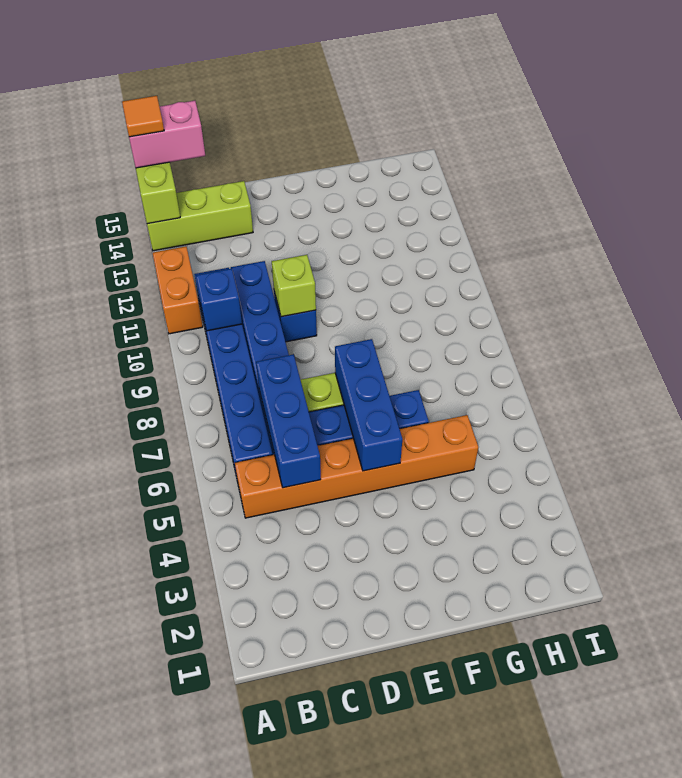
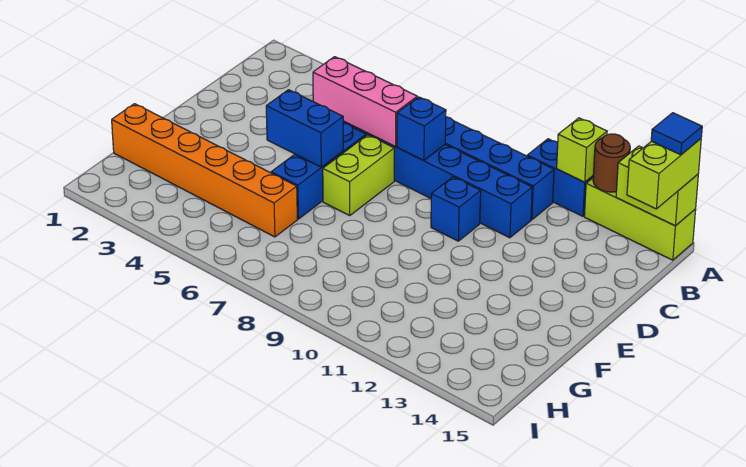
orange brick A11:A12 level 1 -> blue brick A11:A12 level 1
none -> brown round brick A13 level 2
lime brick A14:C14 level 1 -> lime brick A13:A15 level 1
pink brick A15:B15 level 3 -> lime brick A15:B15 level 3
orange tile A15 level 4 -> blue tile A15 level 4
orange brick B5:G5 level 1 -> orange brick G1:G6 level 1
blue brick B10 level 2 -> blue brick C8 level 2
blue brick C5:C7 level 2 -> pink brick C5:C7 level 2
lime brick D10 level 2 -> lime brick A12 level 2
blue brick E5:E7 level 2 -> blue brick E5:E6 level 2

